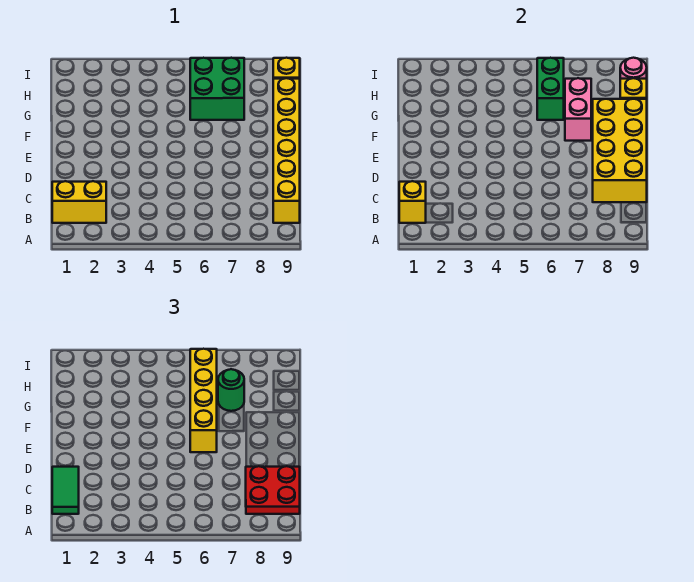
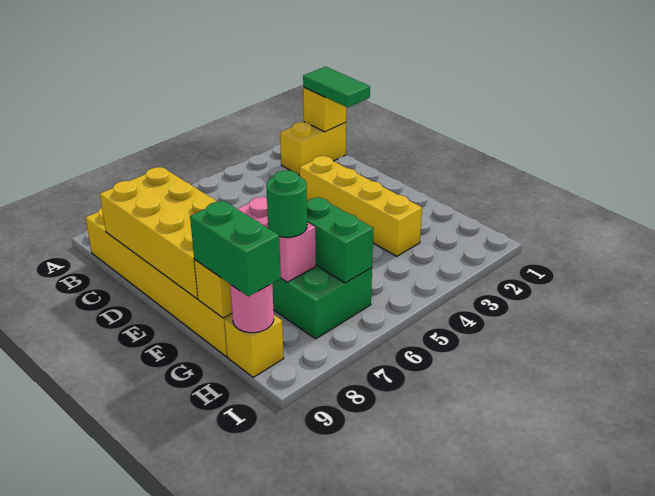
red plate B8:C9 level 3 -> none
yellow brick E6:H6 level 3 -> yellow brick D3:G3 level 1
none -> green brick G9:H9 level 3

